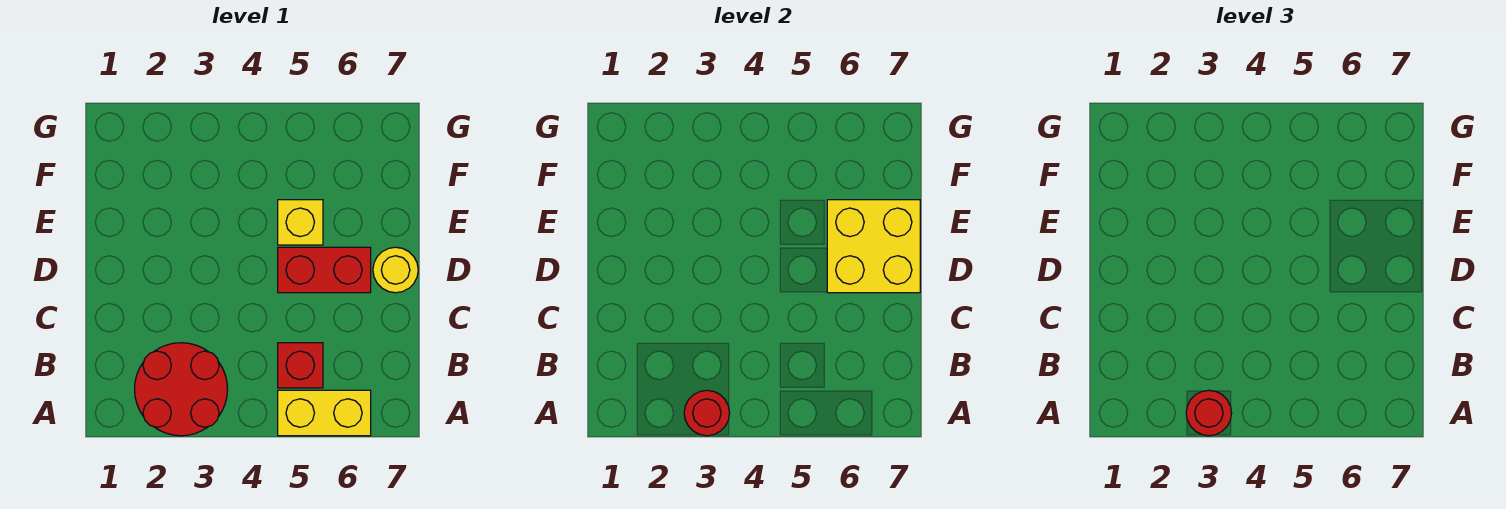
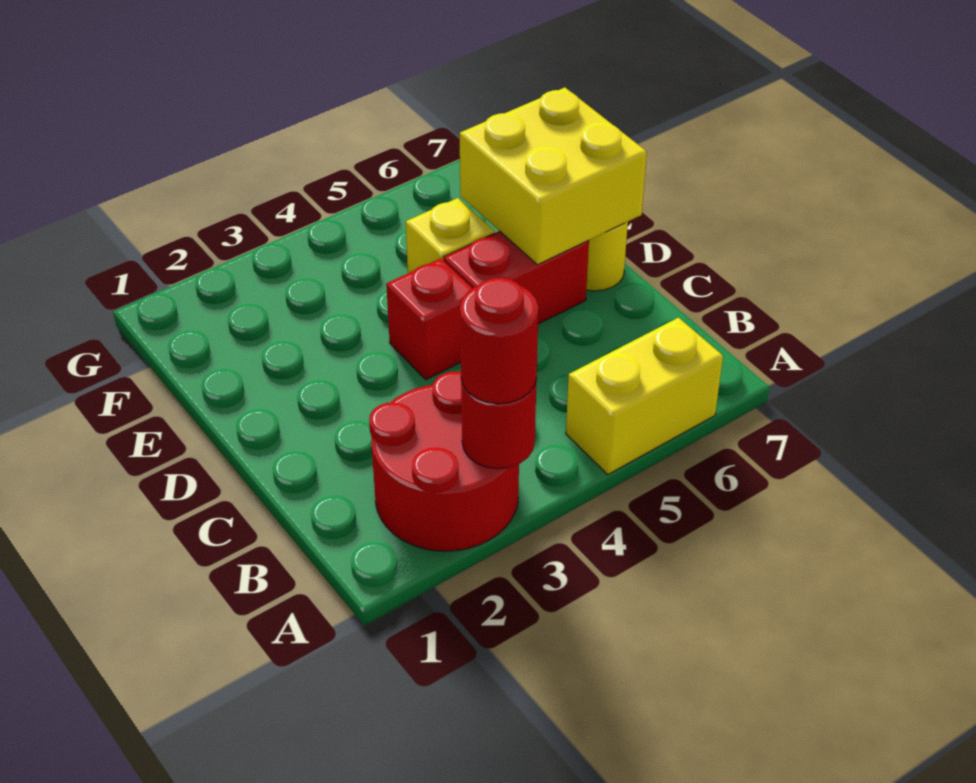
red brick B5 level 1 -> red brick D4 level 1

